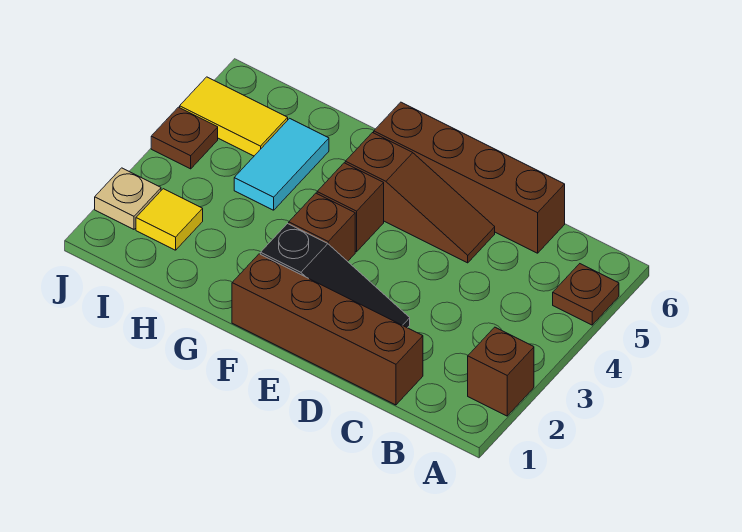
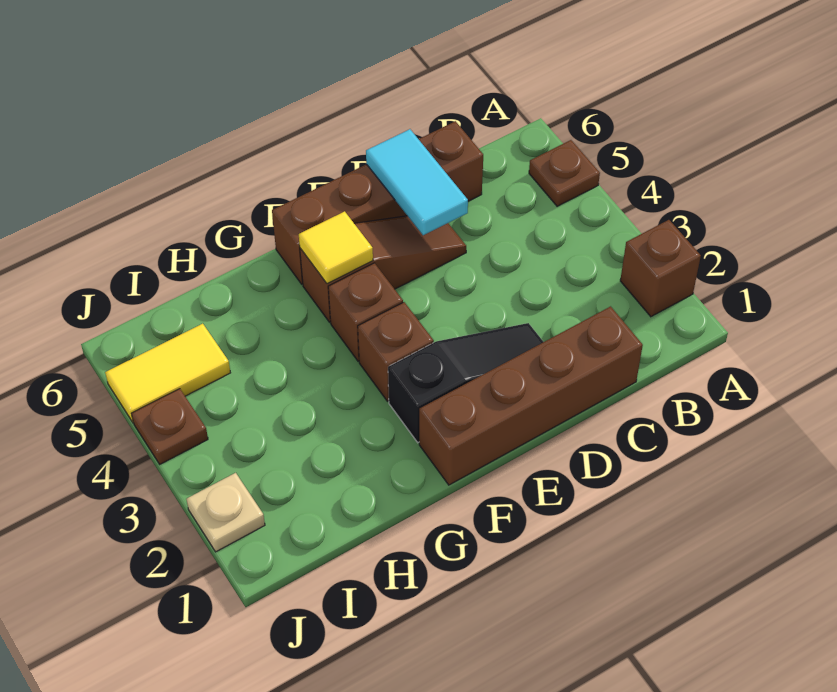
cyan tile H4:H5 level 1 -> cyan tile D5:D6 level 2
yellow tile I2 level 1 -> yellow tile F5 level 2

